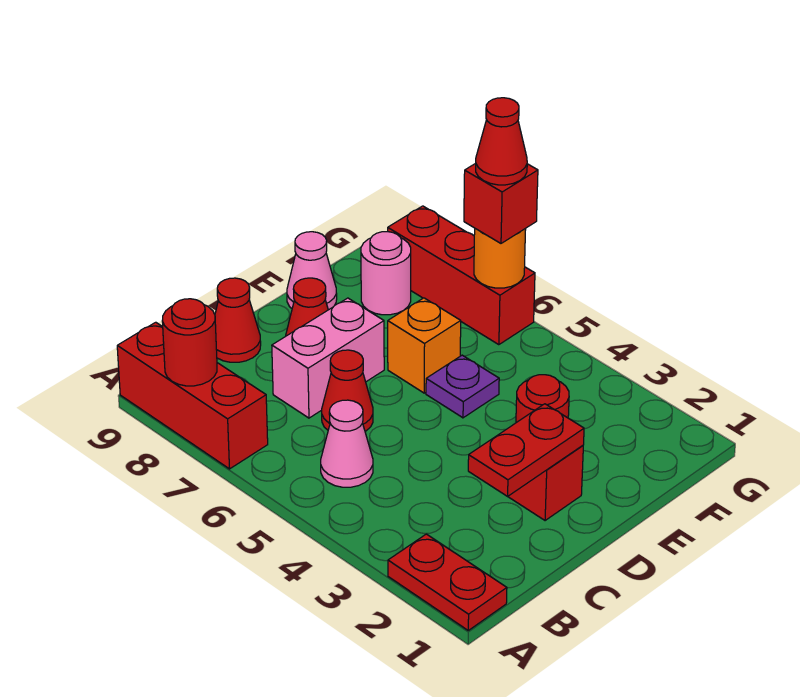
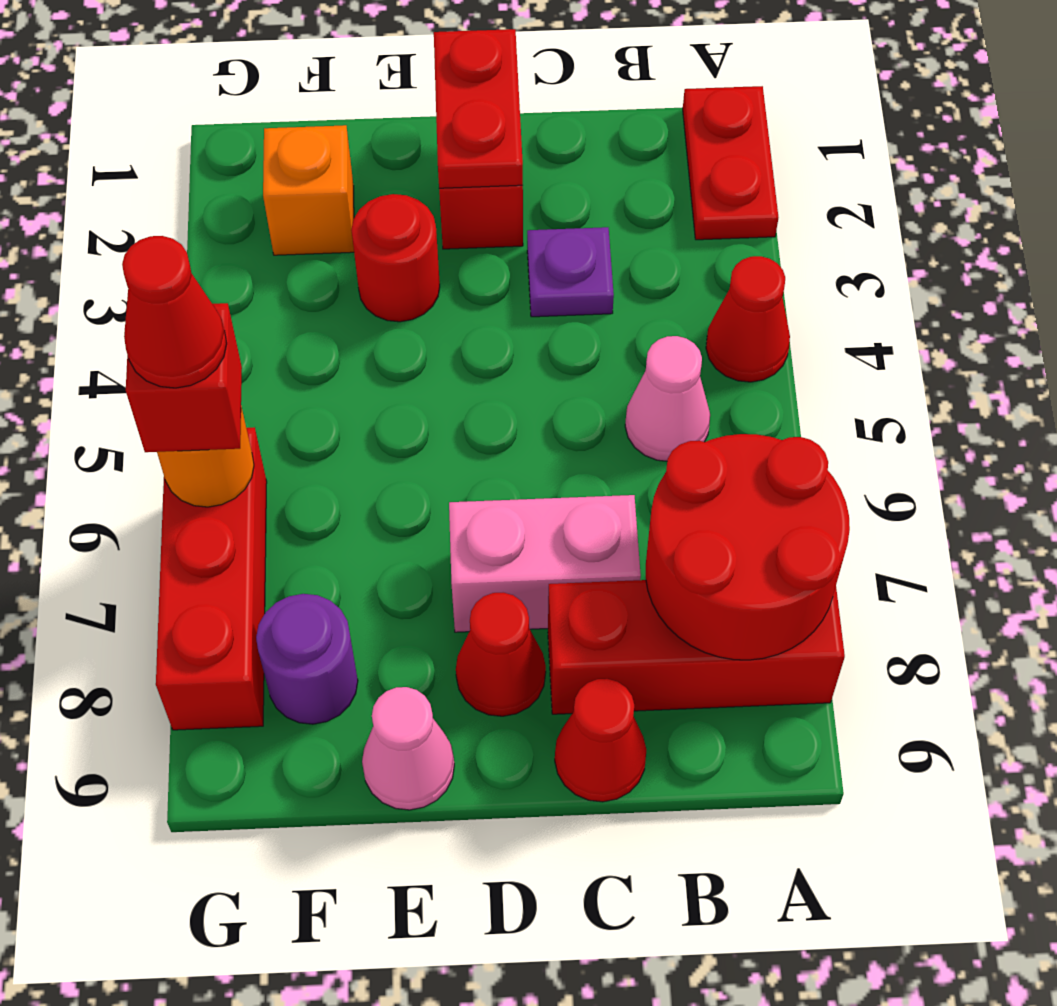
red brick A7:A9 level 1 -> red brick A8:C8 level 1
red round brick A8 level 2 -> red round brick A7:B8 level 2
red plate C2:D2 level 2 -> red plate D1:D2 level 2
red cone C6 level 1 -> red cone A4 level 1
purple plate E5 level 1 -> purple plate C3 level 1
orange brick E6 level 1 -> orange brick F2 level 1
pink round brick F8 level 1 -> purple round brick F8 level 1

